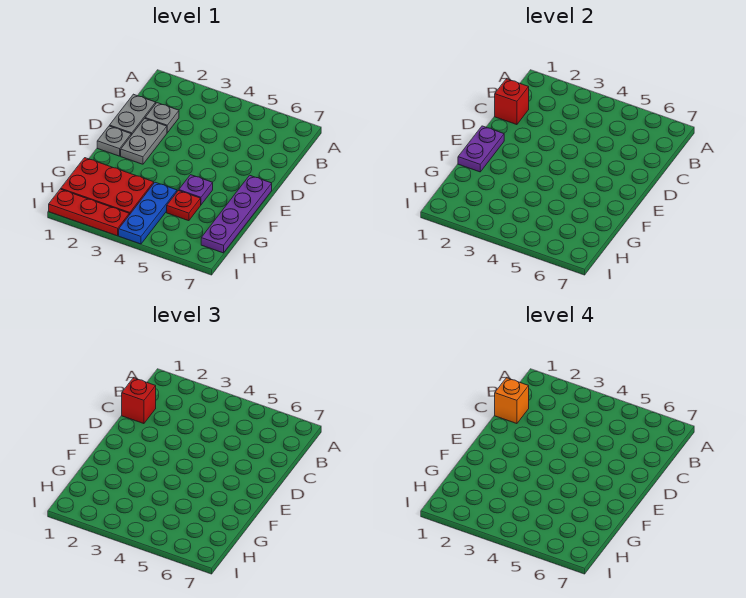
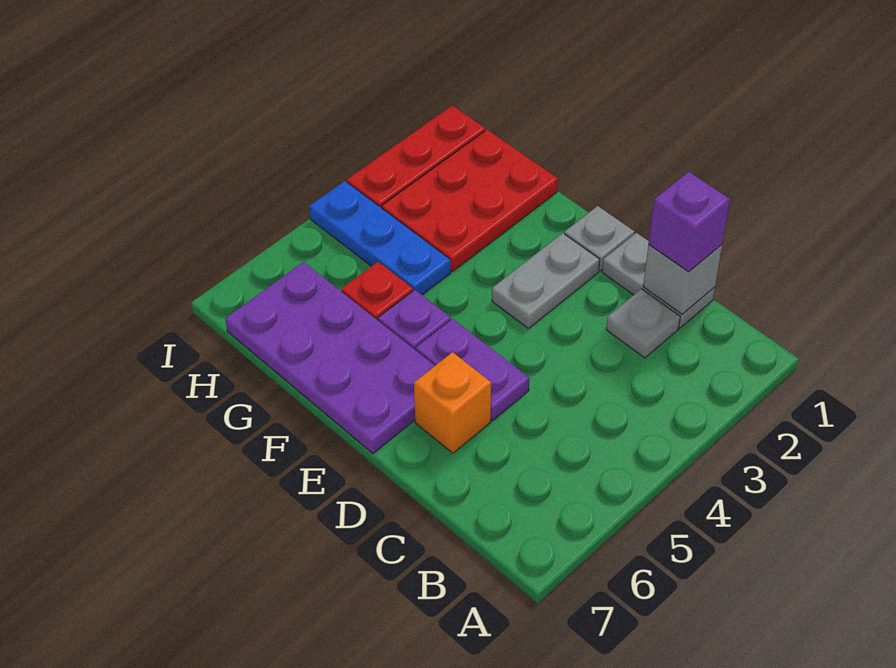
red brick C1 level 2 -> grey brick C1 level 2
red brick C1 level 3 -> purple brick C1 level 3
orange brick C1 level 4 -> orange brick D6 level 1
grey plate D2:E2 level 1 -> grey plate E2:E3 level 1
purple plate E1:F1 level 2 -> purple plate D5:E5 level 1
purple plate E7:H7 level 1 -> purple plate E6:H7 level 1

